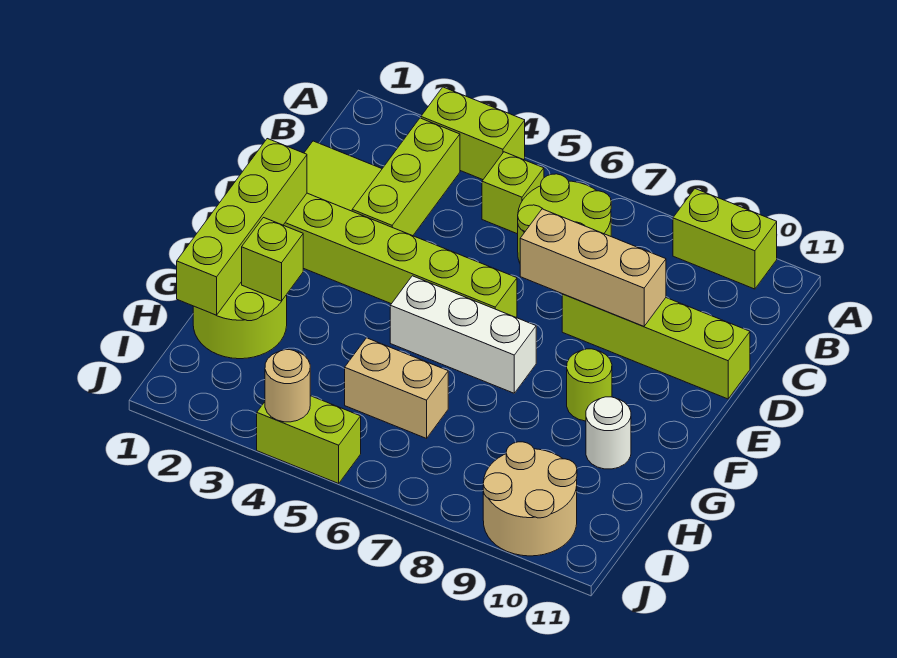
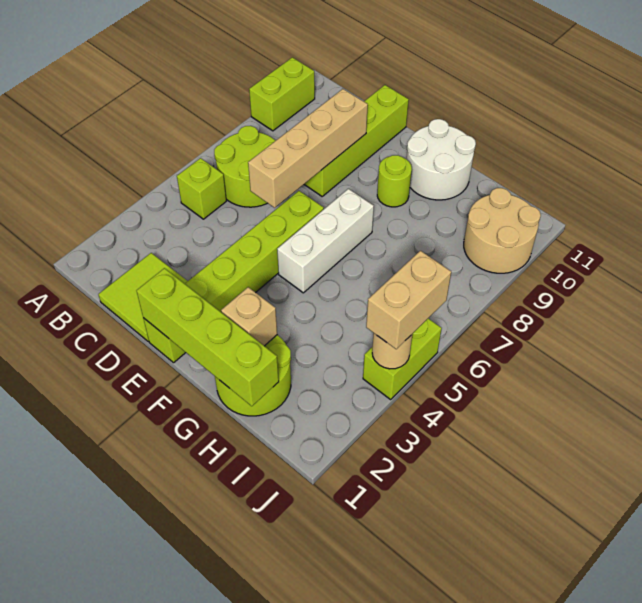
lime brick A3:A4 level 1 -> none
lime brick B3:D3 level 1 -> none
tan brick D7:D9 level 2 -> tan brick D6:D9 level 2
lime brick G2 level 2 -> tan brick G2 level 2
white round brick G10 level 1 -> white round brick F10:G11 level 1
tan brick H5:H6 level 1 -> tan brick J4:J5 level 3

